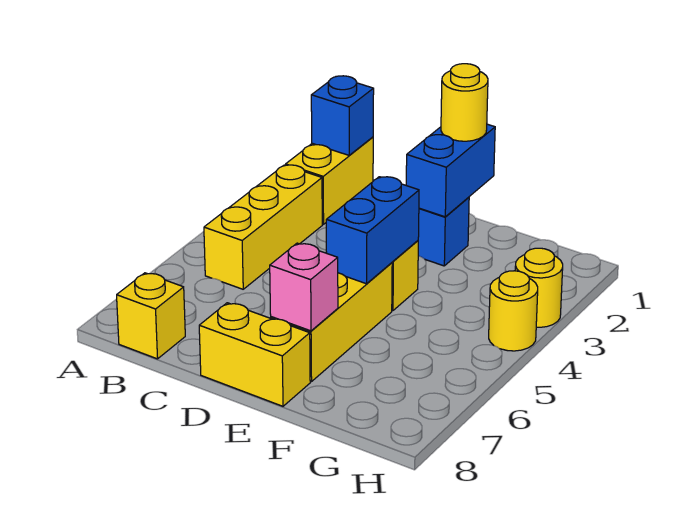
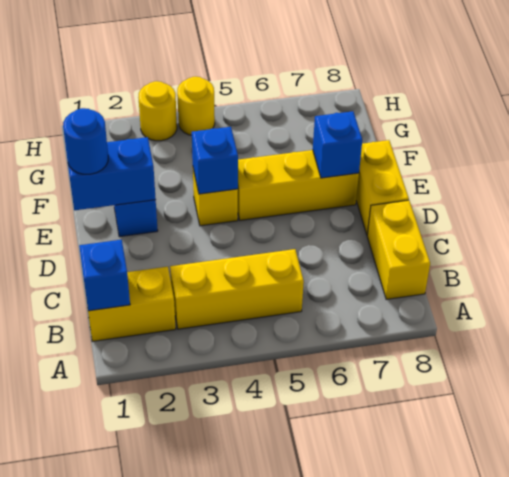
yellow brick B8 level 1 -> yellow brick B8:C8 level 1
yellow round brick E1 level 3 -> blue round brick E1 level 3
blue brick E4:E5 level 2 -> blue brick E4 level 2
pink brick E7 level 2 -> blue brick E7 level 2

